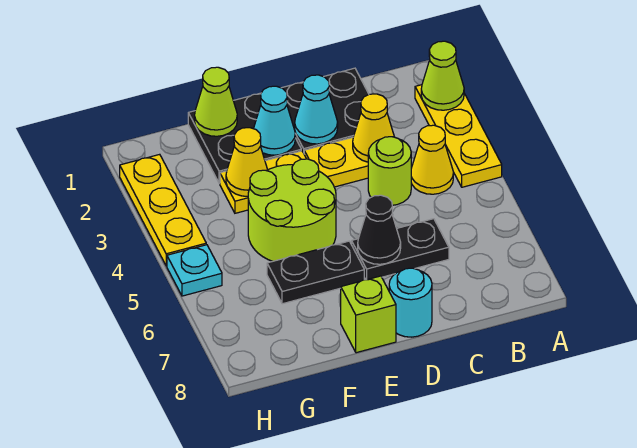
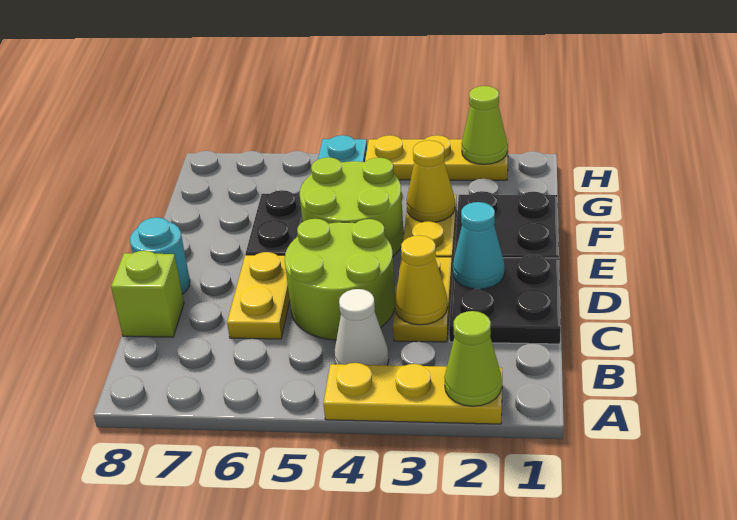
yellow cone B4 level 1 -> white cone B4 level 1
lime round brick C4 level 1 -> lime round brick C4:D5 level 1
black plate C6:D6 level 1 -> yellow plate C6:D6 level 1
black cone D6 level 2 -> none
cyan cone E2 level 2 -> none
lime brick E8 level 1 -> lime brick C8 level 1
lime cone F1 level 2 -> lime cone H2 level 2

